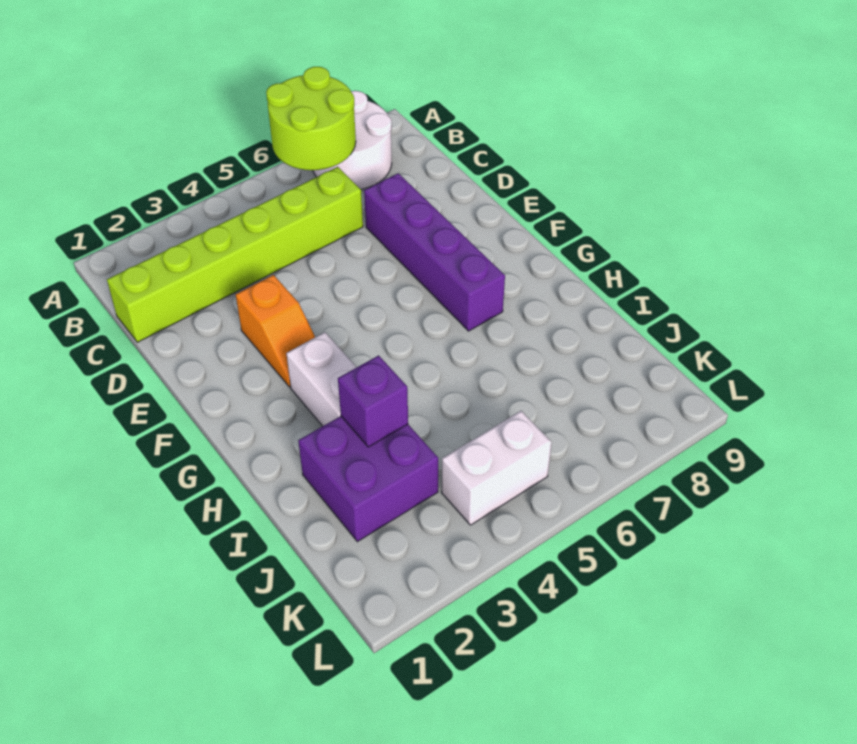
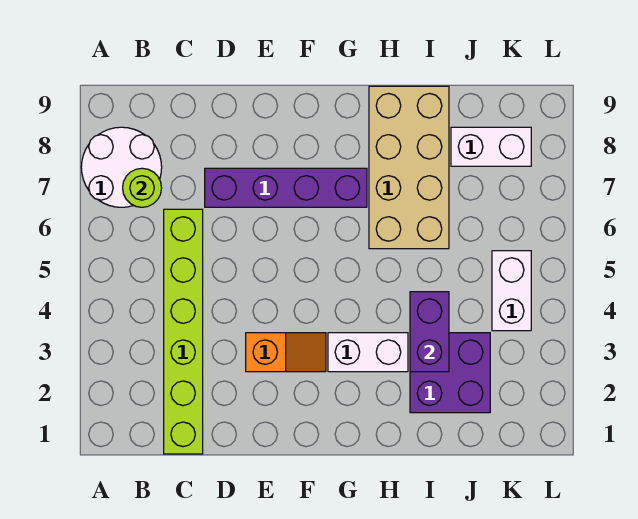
lime round brick A6:B7 level 2 -> lime round brick B7 level 2
none -> tan brick H6:I9 level 1
purple brick I3 level 2 -> purple brick I3:I4 level 2
none -> white brick J8:K8 level 1

